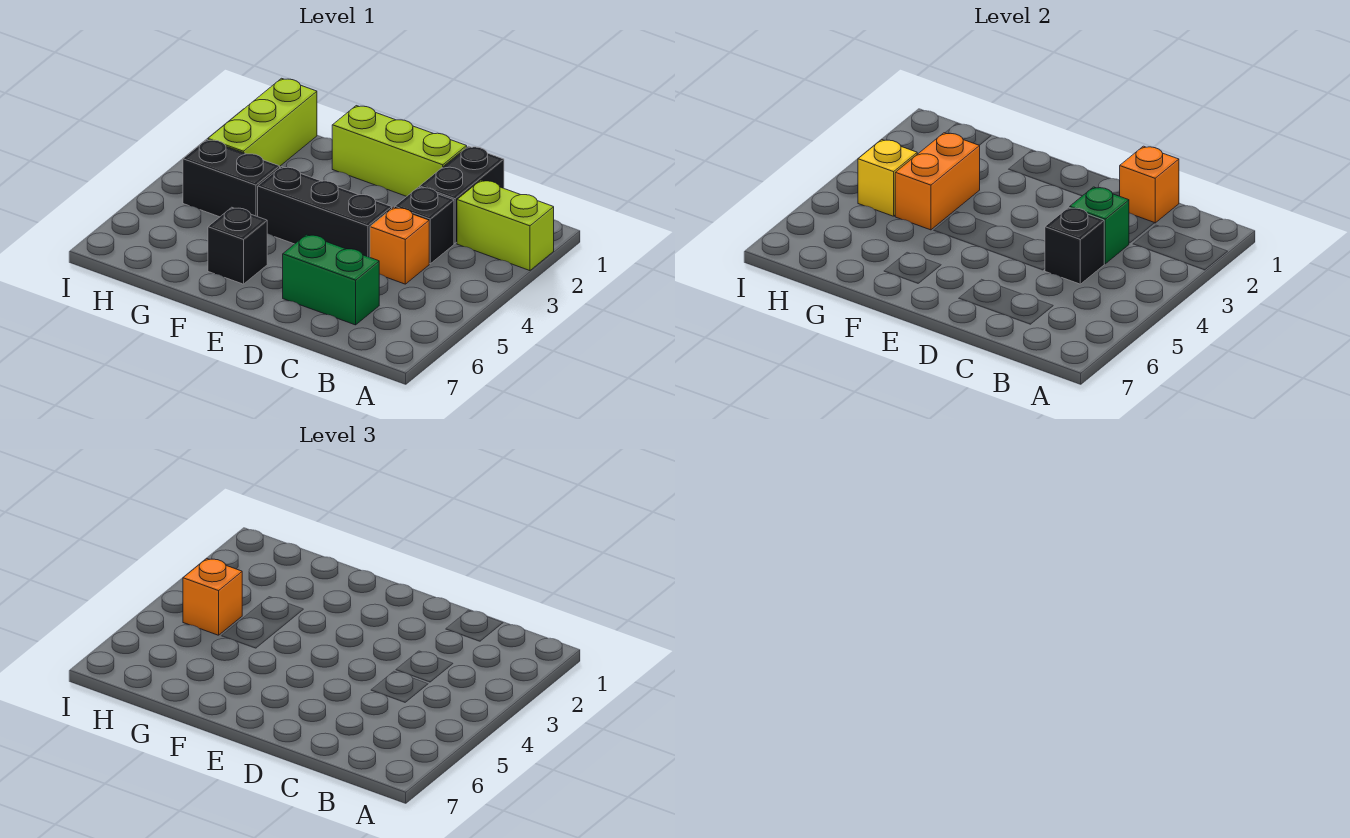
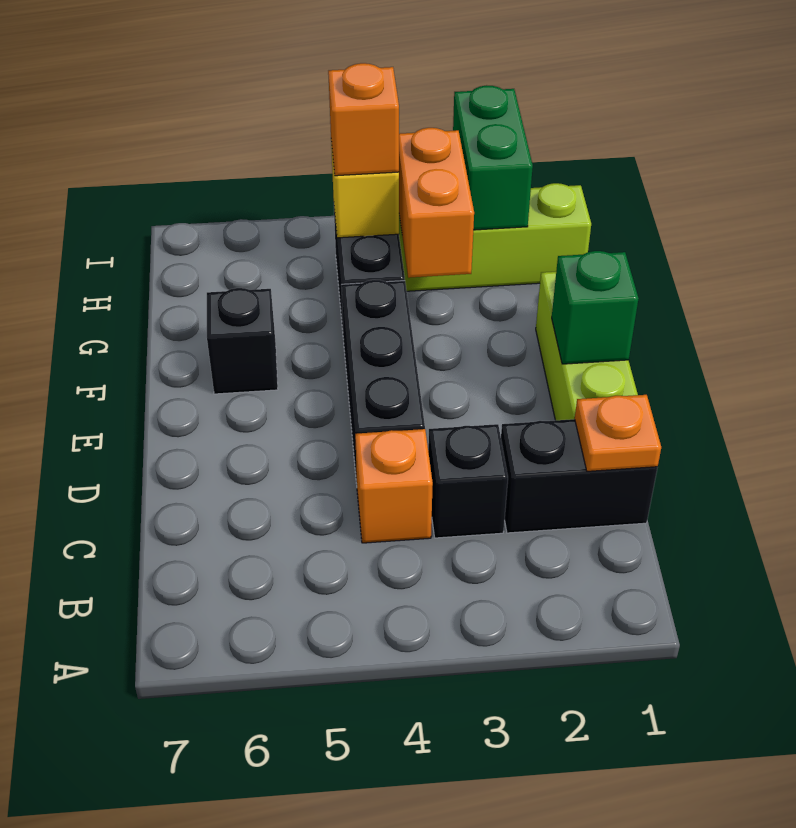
lime brick A2:B2 level 1 -> none
orange brick C1 level 2 -> orange plate C1 level 2
green brick C3 level 2 -> green brick E1 level 2
black brick C4 level 2 -> none
green brick C6:D6 level 1 -> green brick H2:I2 level 2
orange brick G3:G4 level 2 -> orange brick G3:H3 level 2

